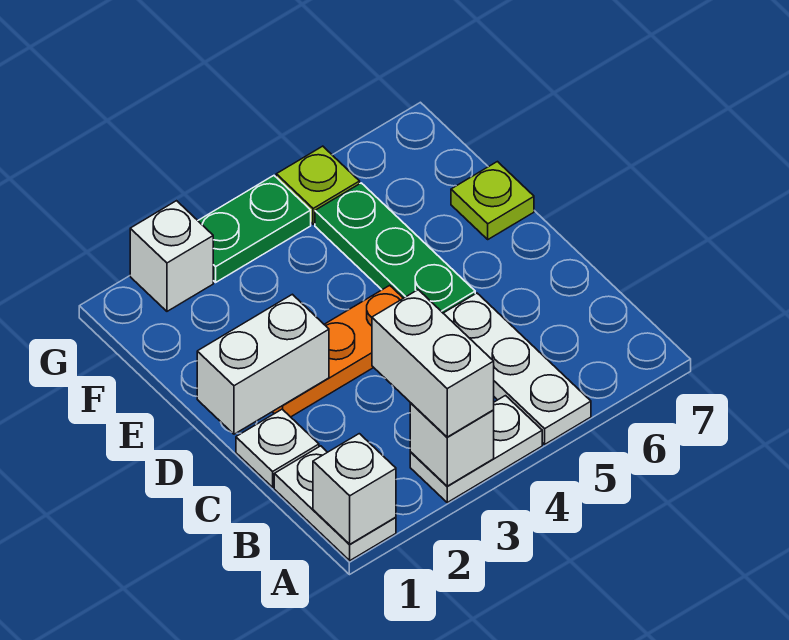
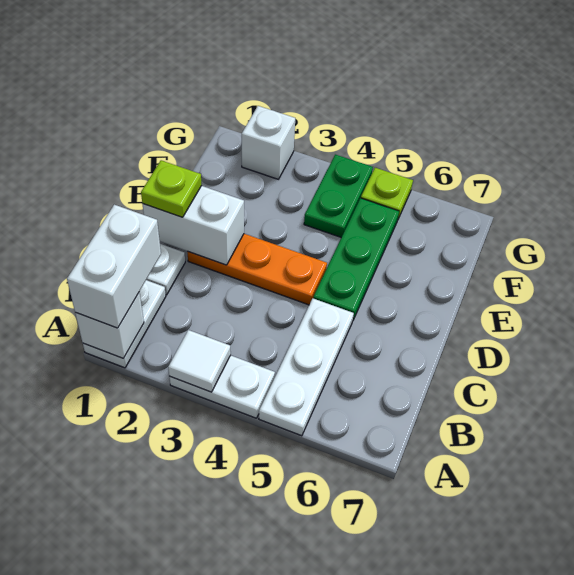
white brick A3 level 2 -> white tile A3 level 2
white brick A3:B3 level 3 -> white brick A1:B1 level 3
lime plate E7 level 1 -> lime plate D1 level 3
green plate G3:G4 level 1 -> green plate F4:G4 level 1

